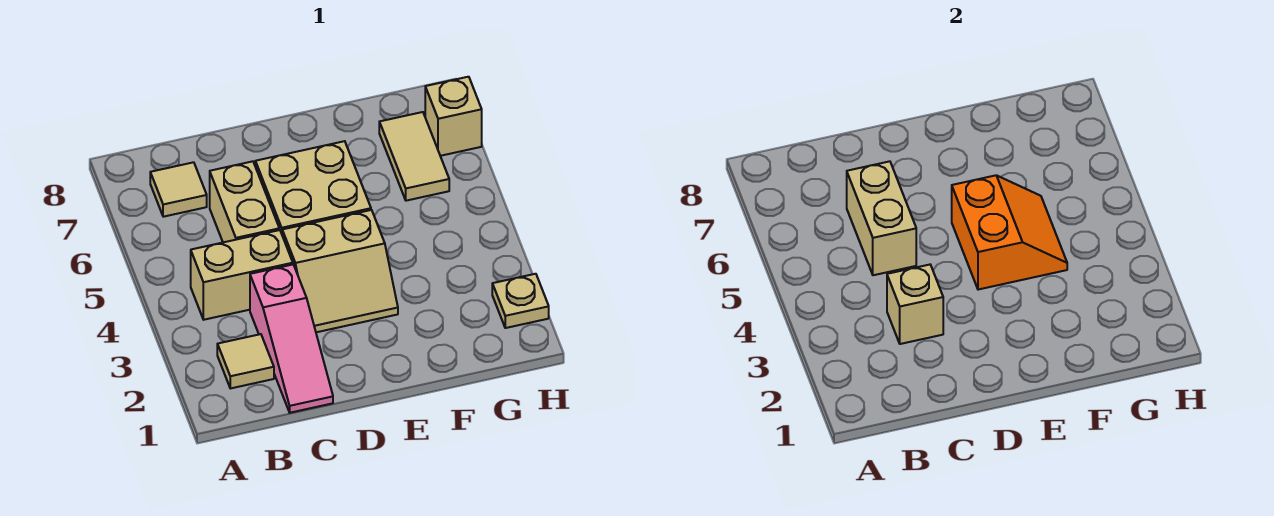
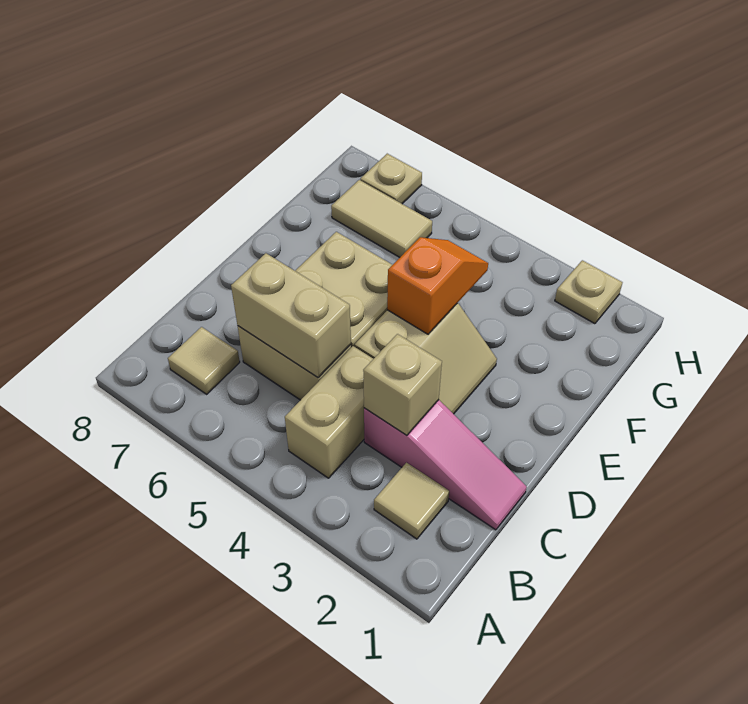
orange slope E4:F5 level 2 top E -> orange slope E4:F4 level 2 top E
tan brick H7 level 1 -> tan plate H7 level 1

